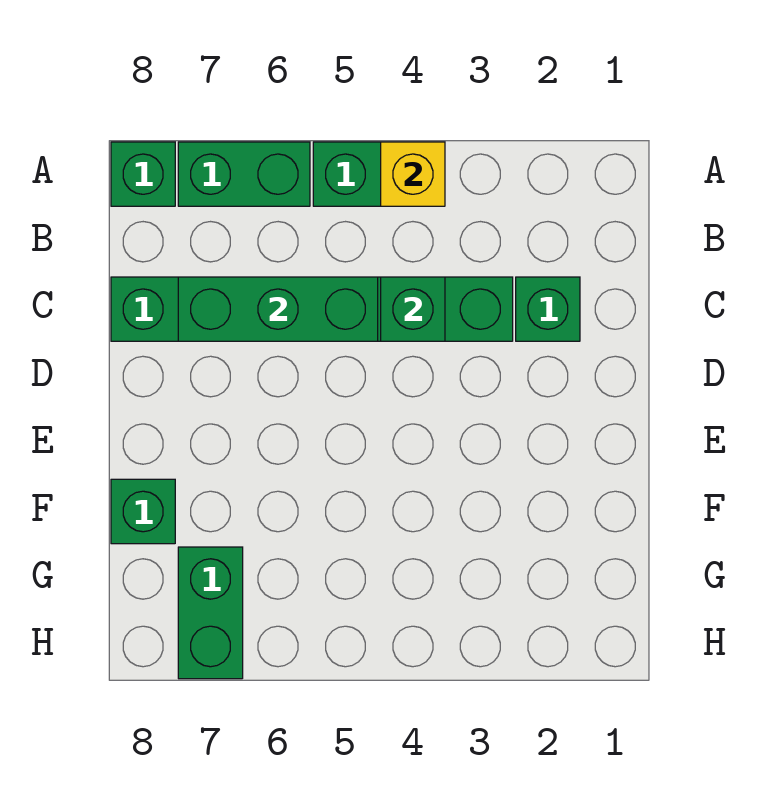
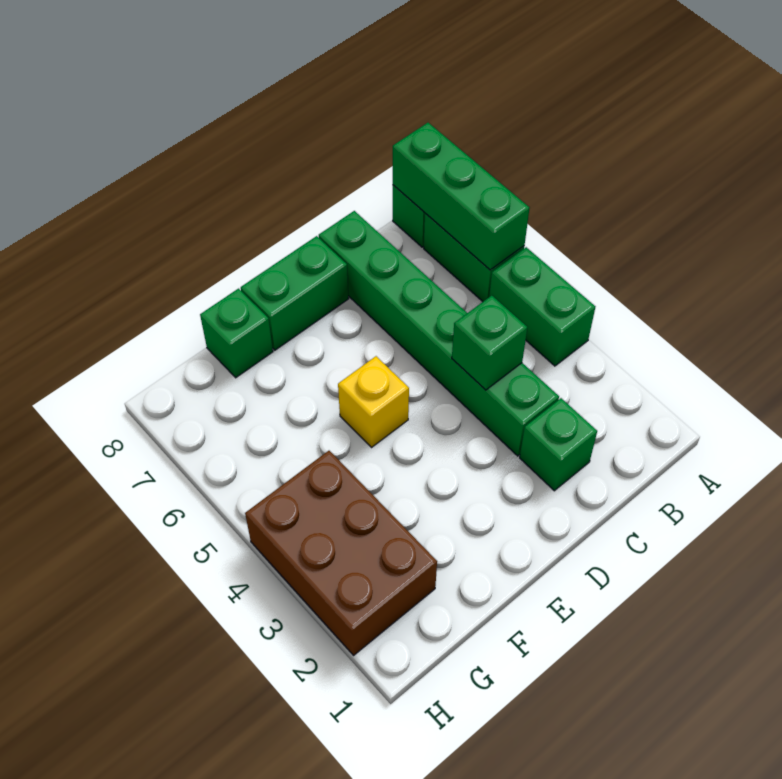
yellow brick A4 level 2 -> yellow brick E5 level 1
green brick C5:C7 level 2 -> green brick A6:A8 level 2
none -> brown brick G2:H4 level 1
green brick G7:H7 level 1 -> green brick D8:E8 level 1

